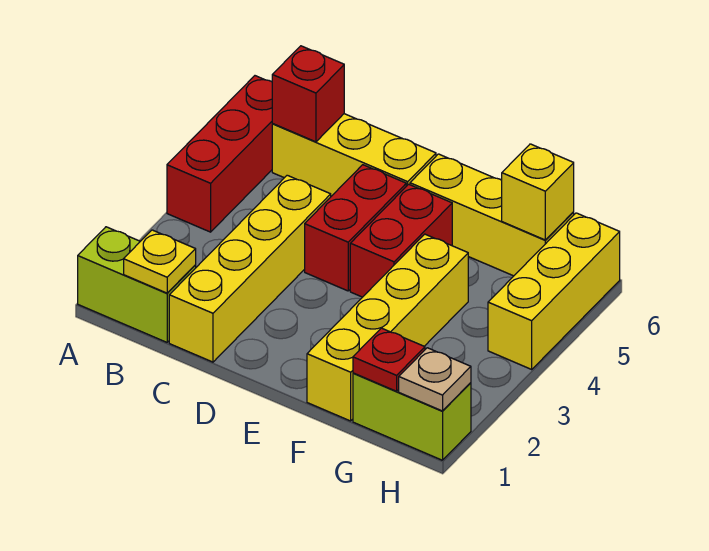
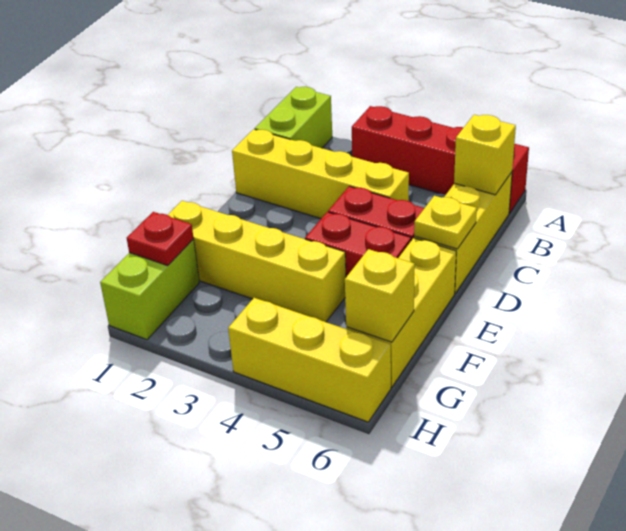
red brick A4:A6 level 1 -> red brick A3:A6 level 1
yellow plate B1 level 2 -> yellow plate D6 level 2
red brick B6 level 2 -> yellow brick B6 level 2
tan plate H1 level 2 -> none

